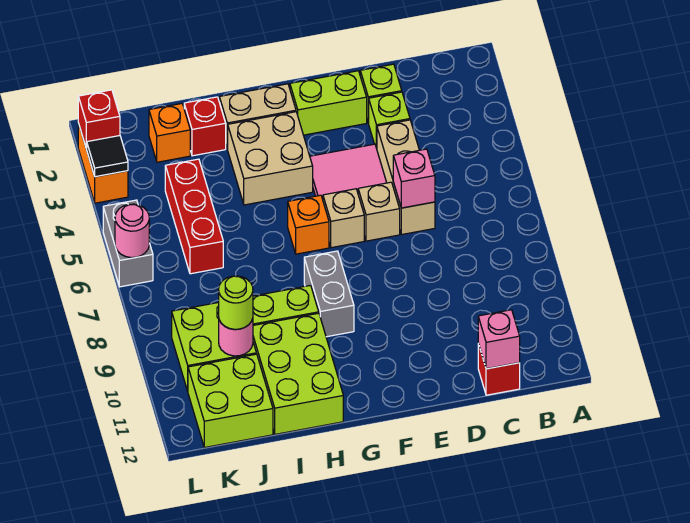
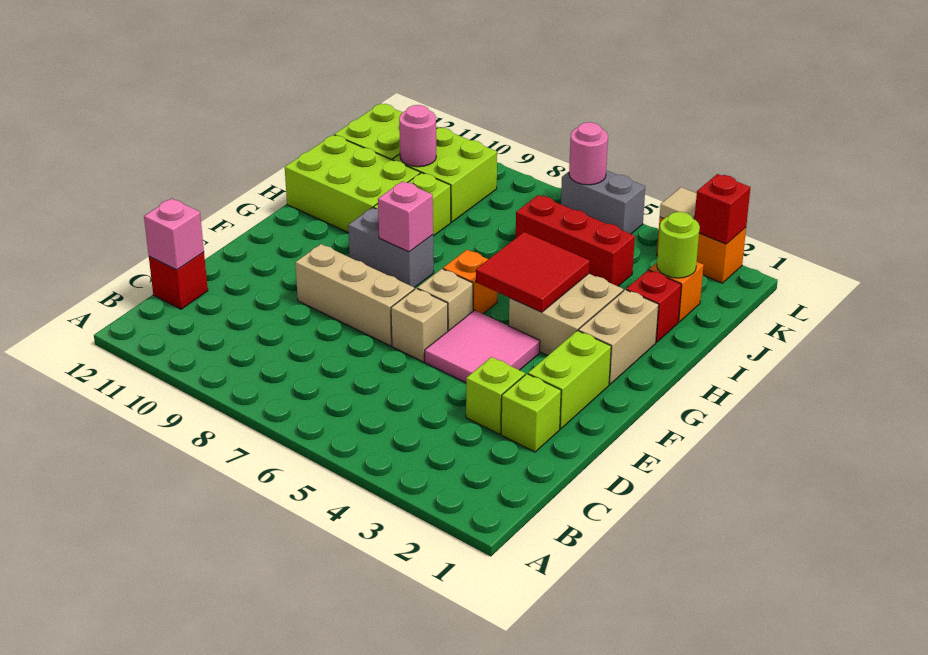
tan brick D4:D6 level 1 -> tan brick E7:E9 level 1
pink brick D6 level 2 -> pink brick G8 level 2
none -> red tile G4:H5 level 2
lime round brick J10 level 3 -> lime round brick J2 level 2
black tile L3 level 2 -> tan tile L3 level 2

